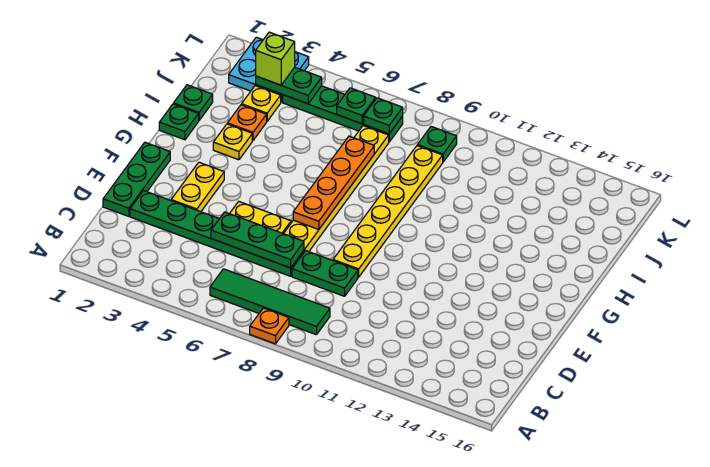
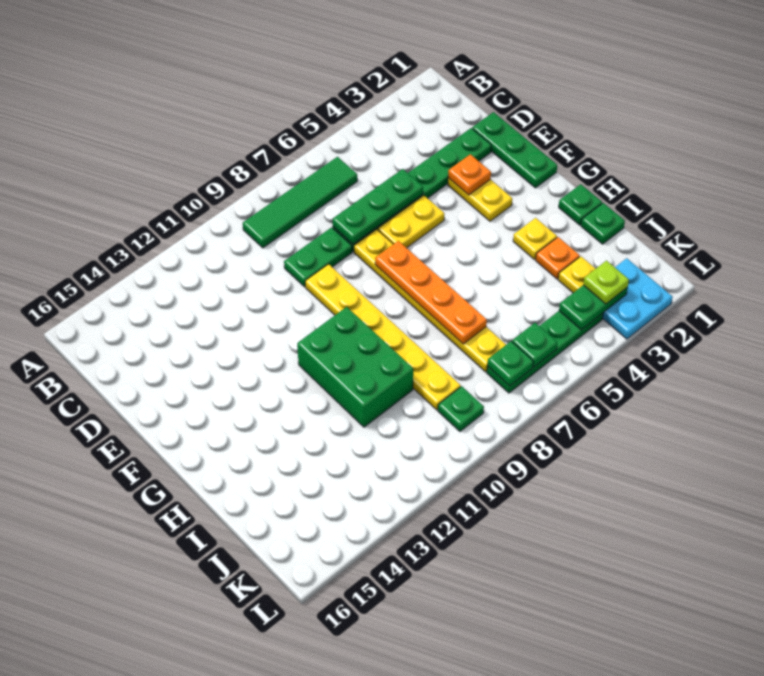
orange plate A8 level 1 -> orange plate E3 level 2
none -> green brick G10:I11 level 1
lime brick K3 level 3 -> lime plate K3 level 3

